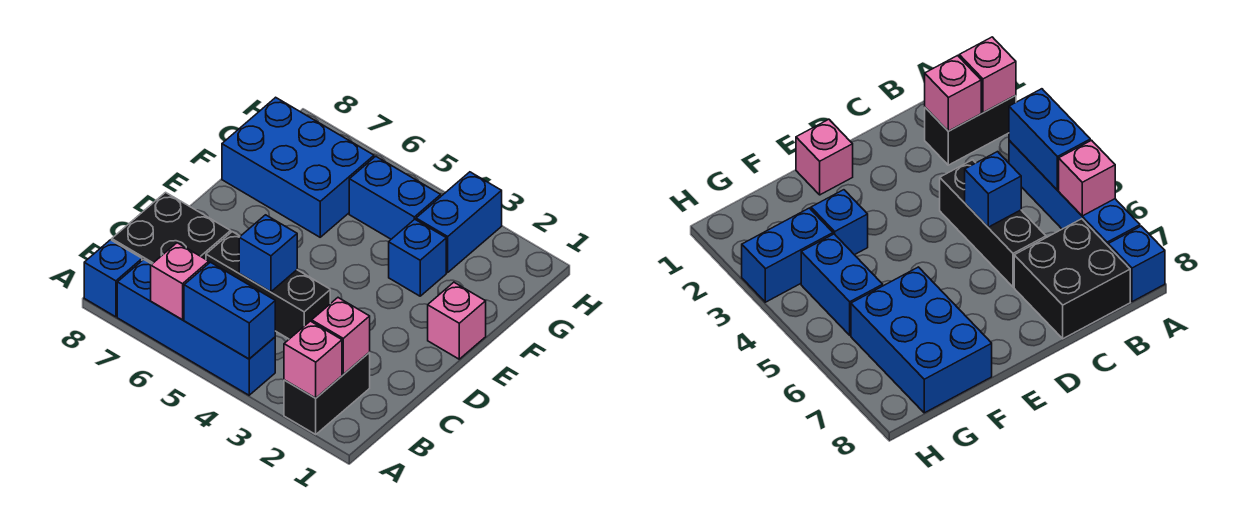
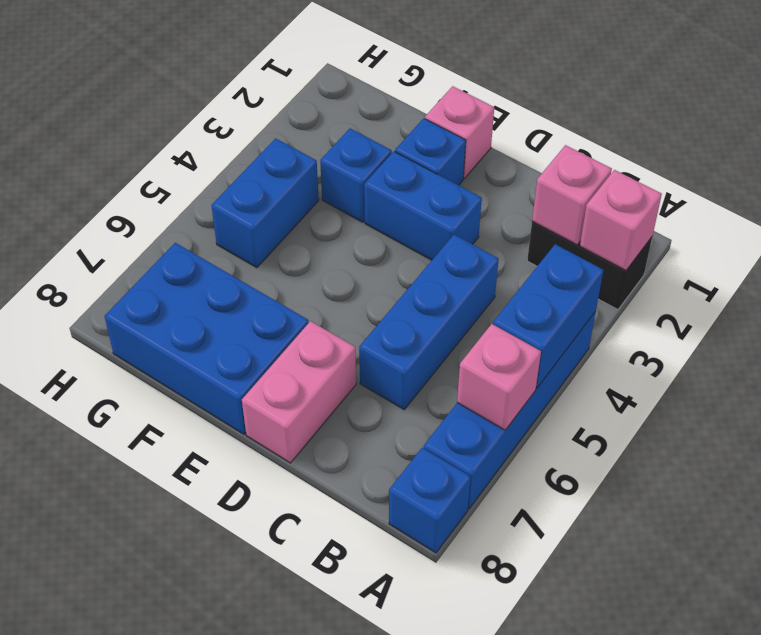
black brick B7:C8 level 1 -> none
black brick C4:C6 level 1 -> blue brick C4:C6 level 1
blue brick C5 level 2 -> blue brick E2 level 1
none -> pink brick D7:D8 level 1
blue brick F6:G8 level 1 -> blue brick E7:G8 level 1
blue brick G3:H3 level 1 -> blue brick D3:E3 level 1

